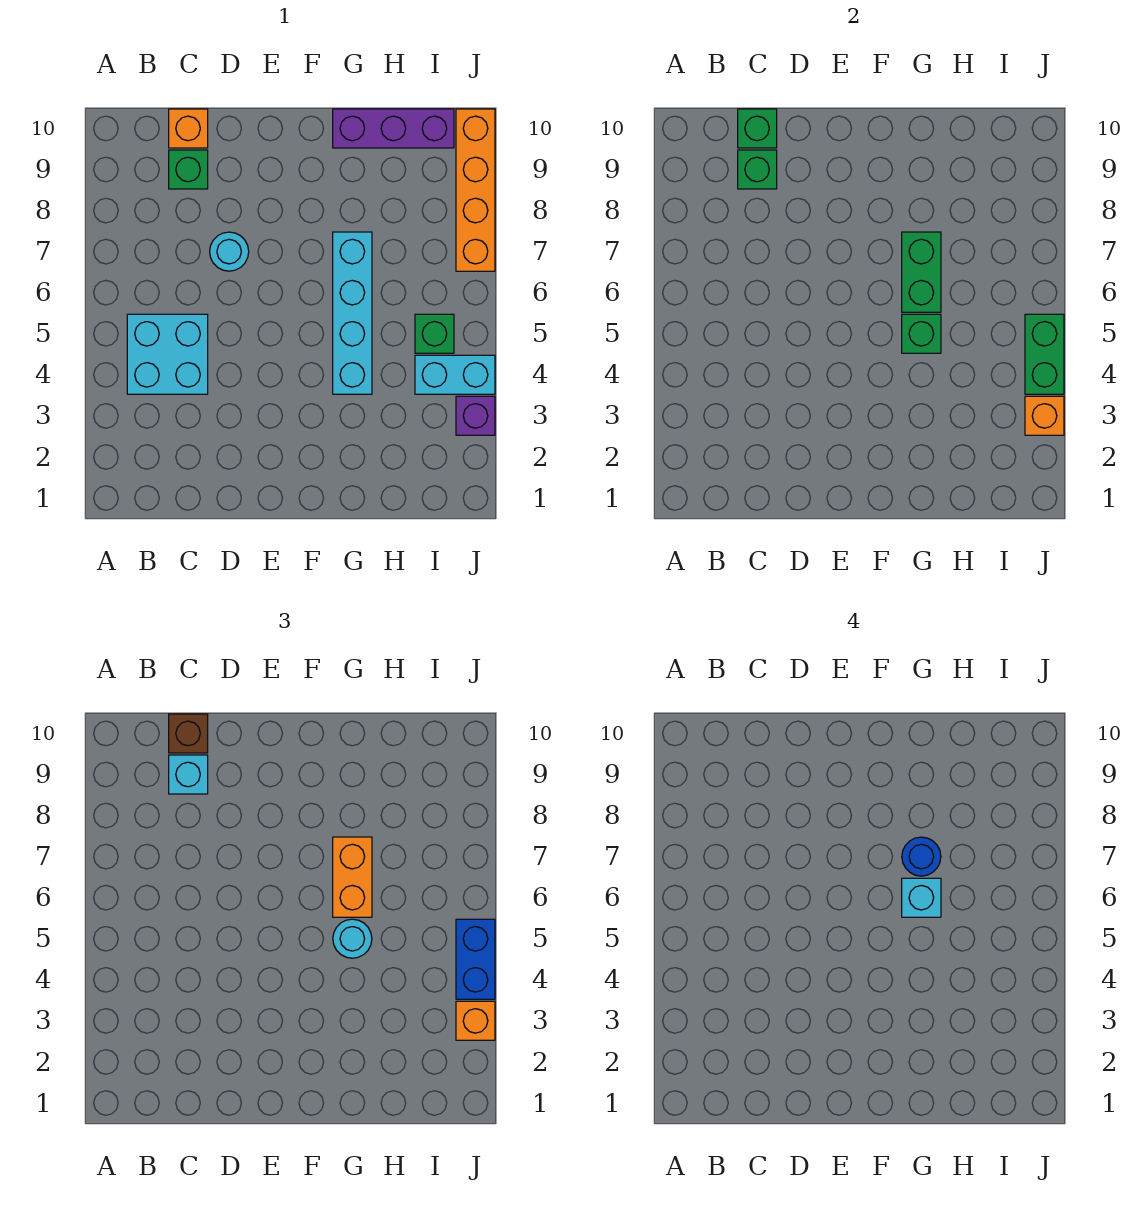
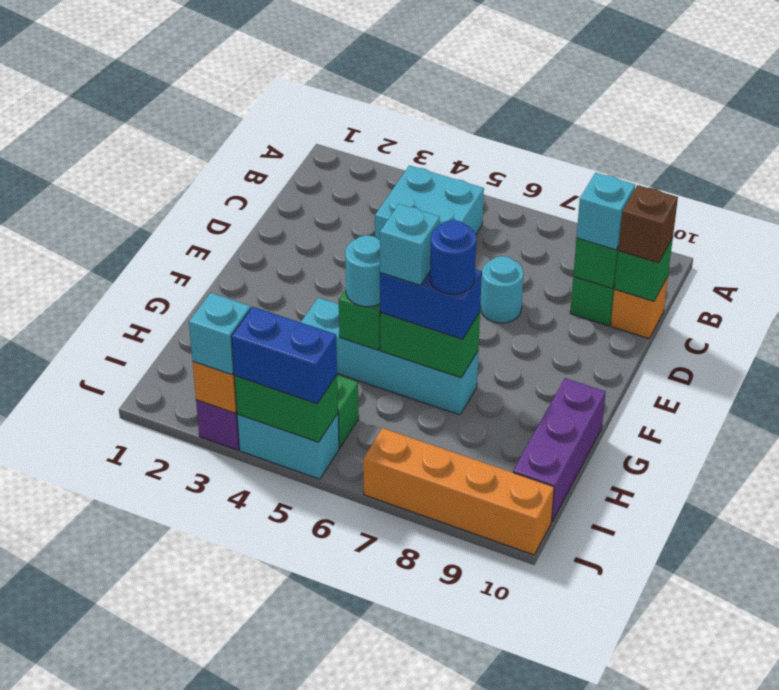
orange brick G6:G7 level 3 -> blue brick G6:G7 level 3
cyan brick I4:J4 level 1 -> cyan brick J4:J5 level 1
orange brick J3 level 3 -> cyan brick J3 level 3

